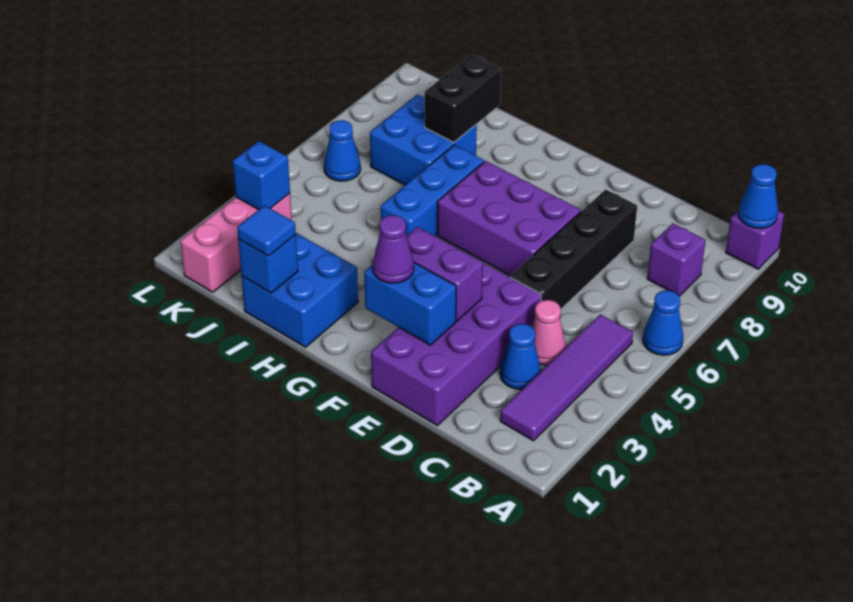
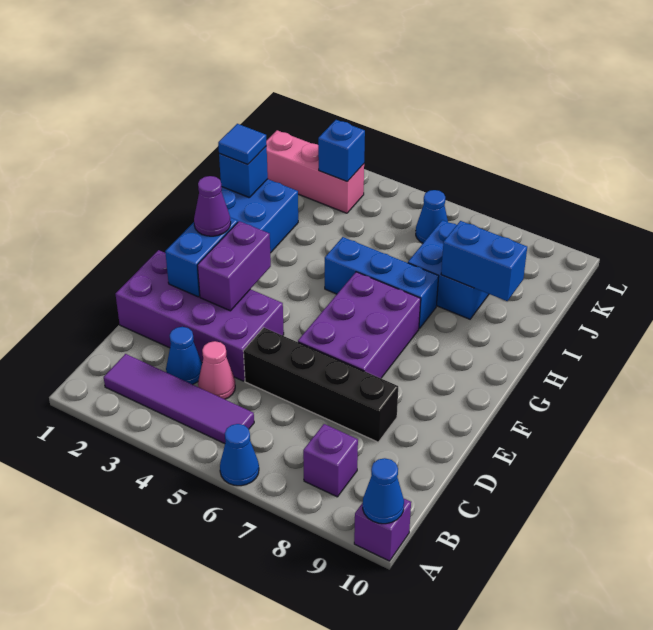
black brick I8:I9 level 2 -> blue brick I8:I9 level 2

